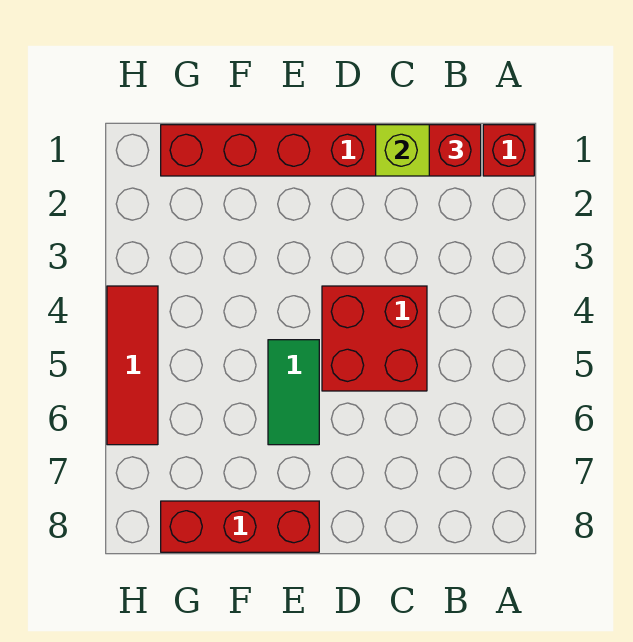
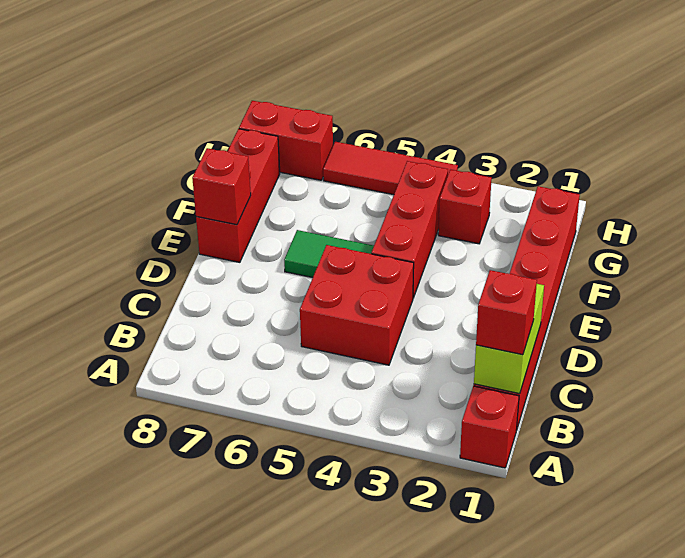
none -> red brick E4:G4 level 1
none -> red brick E8 level 2
none -> red brick G3 level 1
none -> red brick H7:H8 level 1

